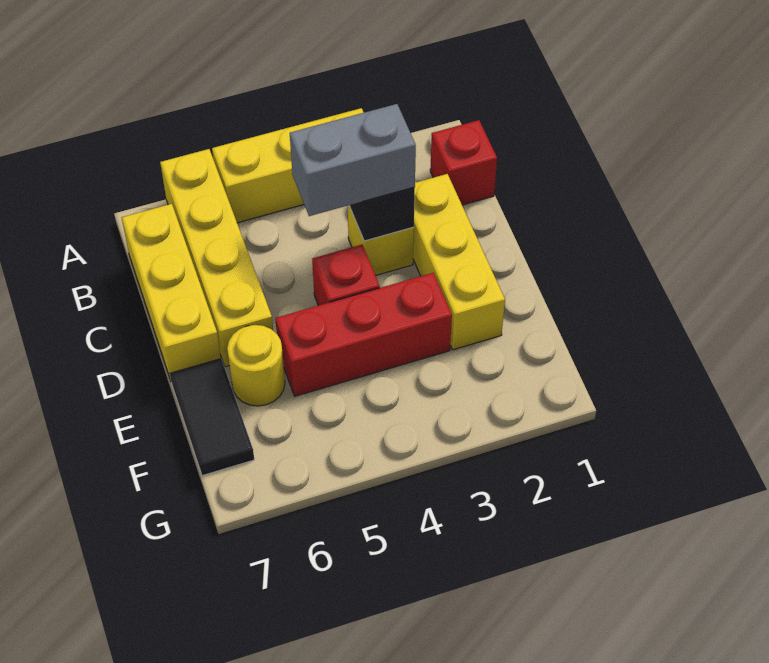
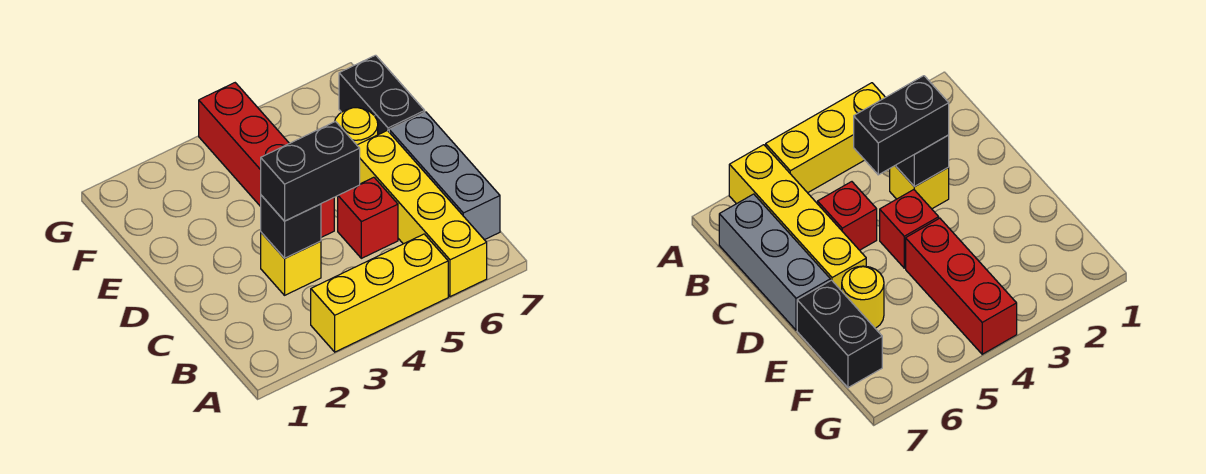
red brick B1 level 1 -> red brick C5 level 1
yellow brick B7:D7 level 1 -> grey brick B7:D7 level 1
yellow brick C2:E2 level 1 -> none
grey brick C3:C4 level 3 -> black brick C3:C4 level 3
red brick E3:E5 level 1 -> red brick E4:G4 level 1
black tile E7:F7 level 1 -> black brick E7:F7 level 1

